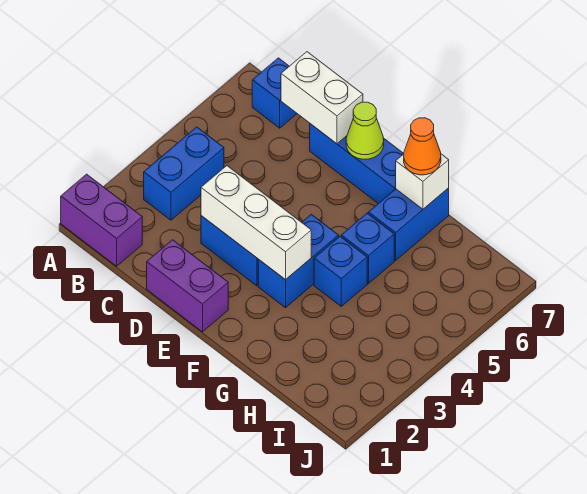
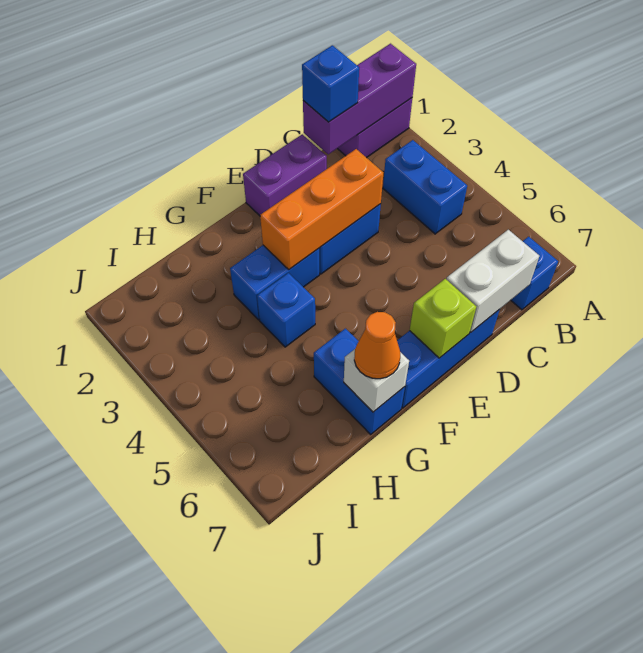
none -> purple brick A1:C1 level 2
white brick D3:F3 level 2 -> orange brick D3:F3 level 2
lime cone E7 level 2 -> lime brick E7 level 2
blue brick F3:F4 level 1 -> blue brick F3:G3 level 1
blue brick G5 level 1 -> blue brick C1 level 3

